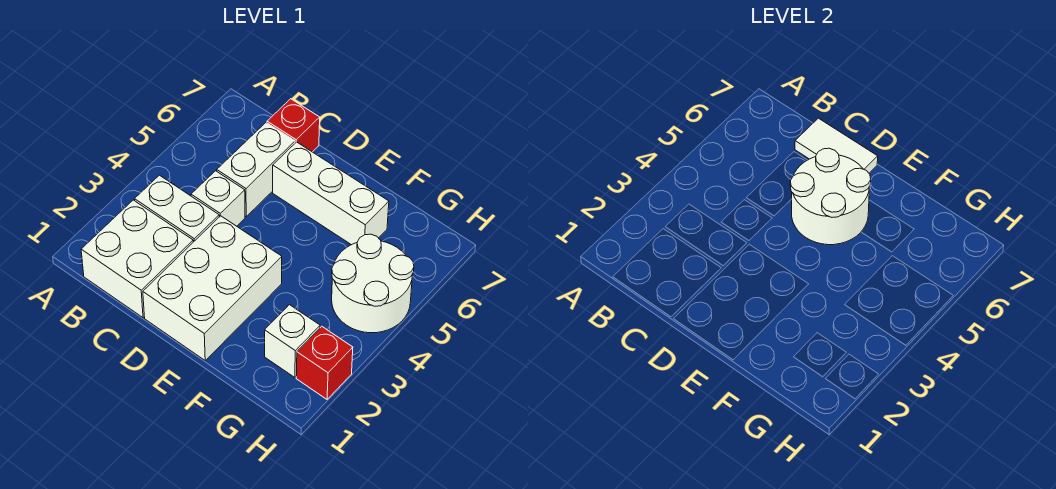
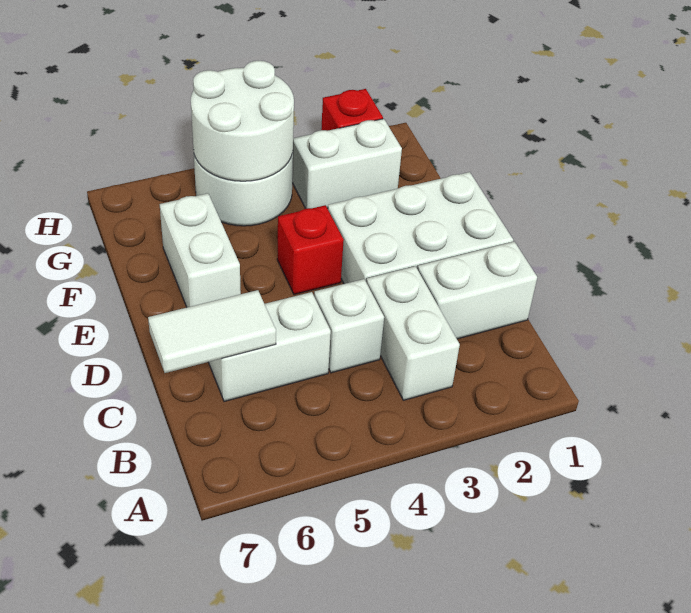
white brick B1:C2 level 1 -> white brick C1:C2 level 1
red brick C7 level 1 -> red brick E4 level 1
white tile C7:D7 level 2 -> white tile C6:C7 level 2
white round brick D5:E6 level 2 -> white round brick G4:H5 level 2
white brick D6:F6 level 1 -> white brick E6:F6 level 1
white brick G2 level 1 -> white brick G2:G3 level 1

